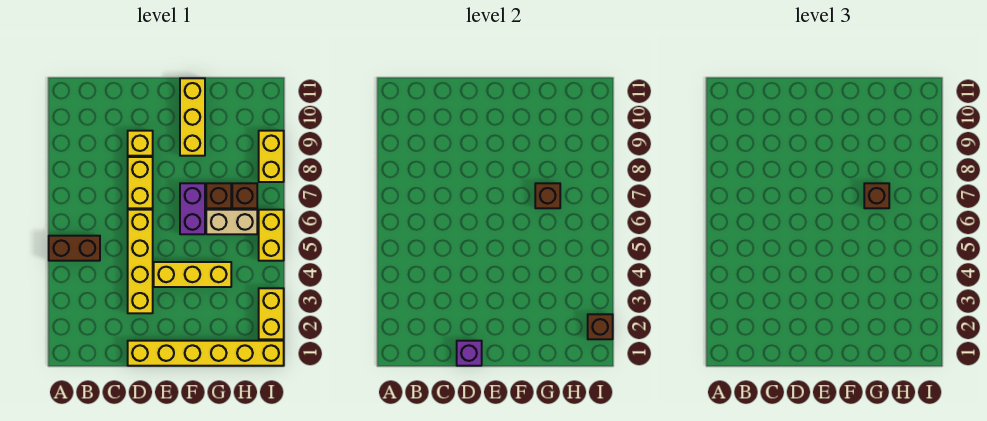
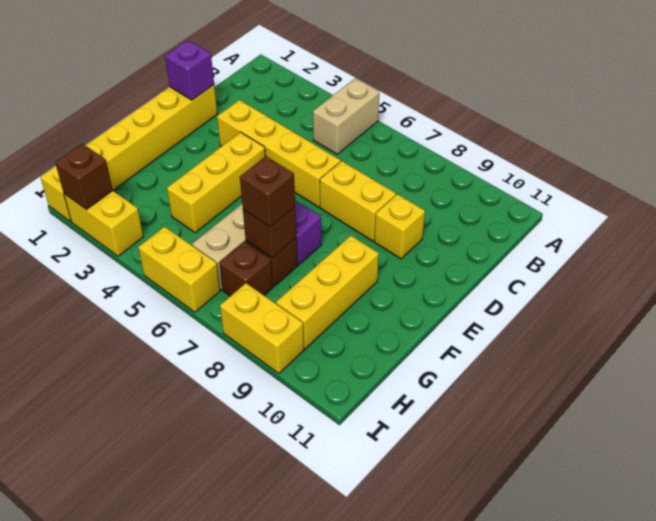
brown brick A5:B5 level 1 -> tan brick A5:B5 level 1
yellow brick F9:F11 level 1 -> yellow brick F9:H9 level 1

